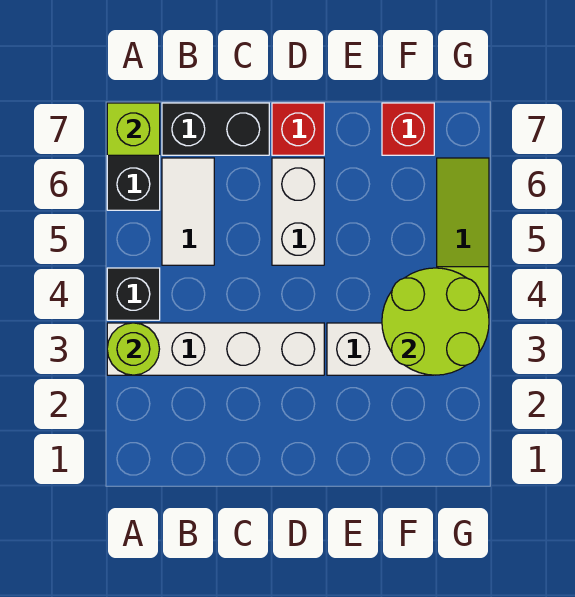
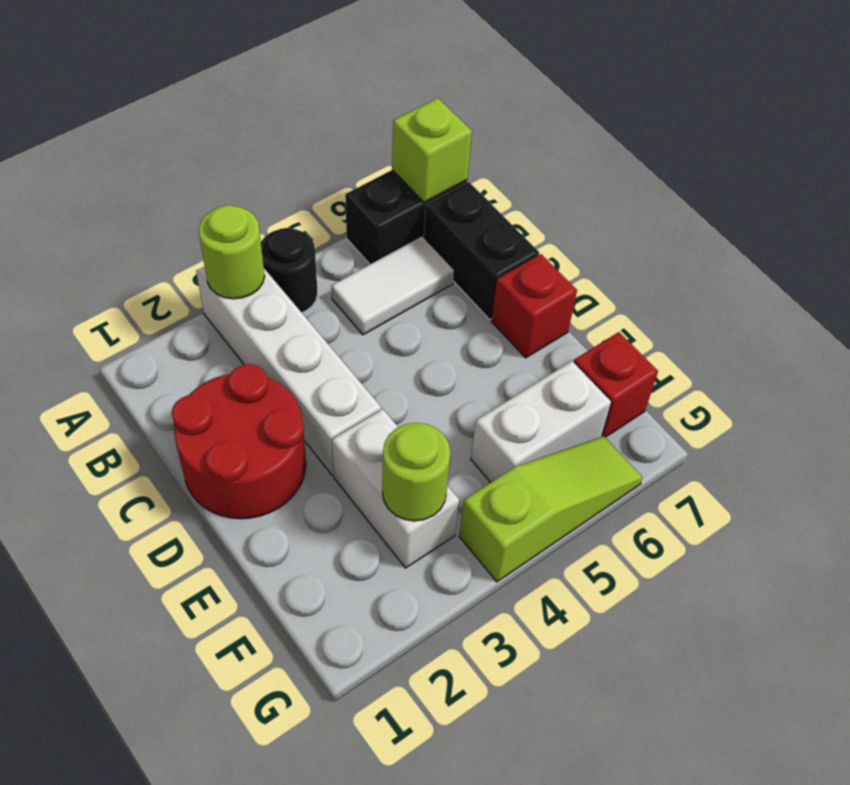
black brick A4 level 1 -> black round brick A4 level 1
none -> red round brick C1:D2 level 1
white brick D5:D6 level 1 -> white brick F5:F6 level 1
lime round brick F3:G4 level 2 -> lime round brick F3 level 2

